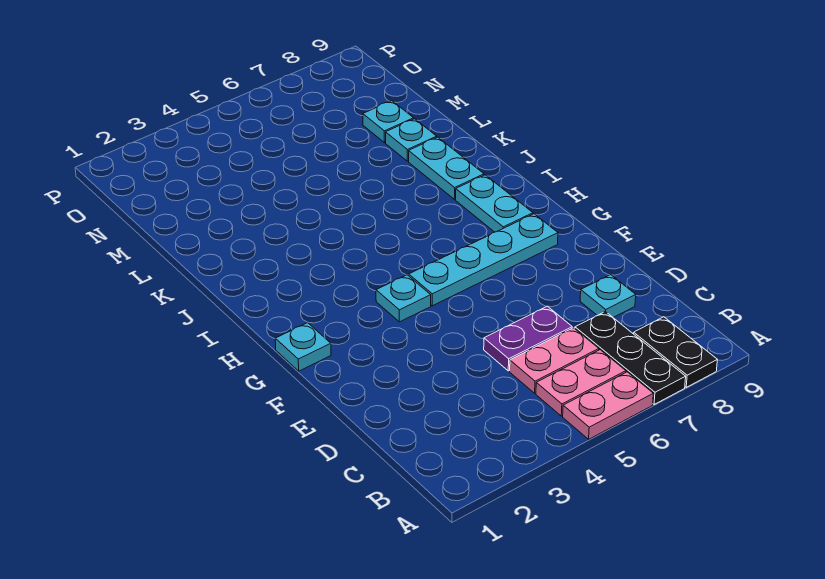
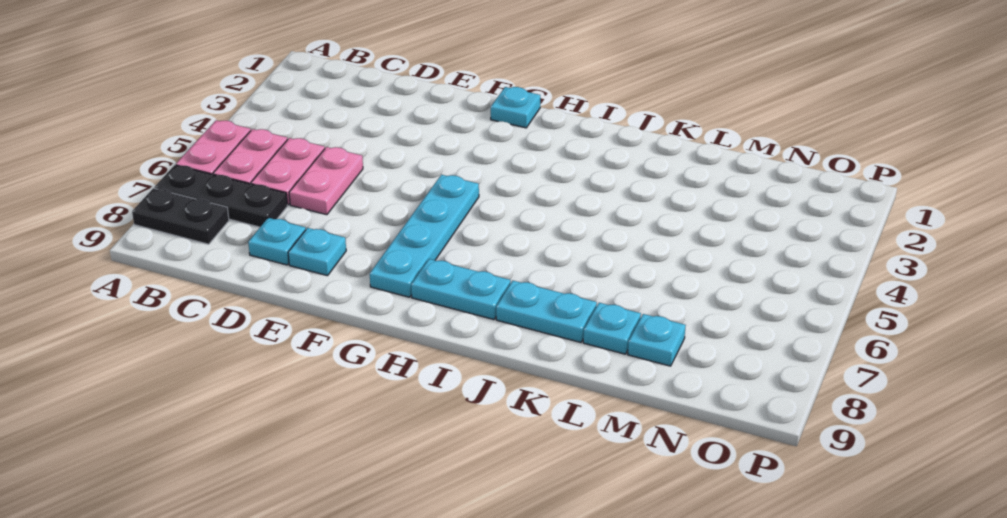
purple plate D5:D6 level 1 -> pink plate D5:D6 level 1
cyan plate G4 level 1 -> cyan plate E8 level 1

